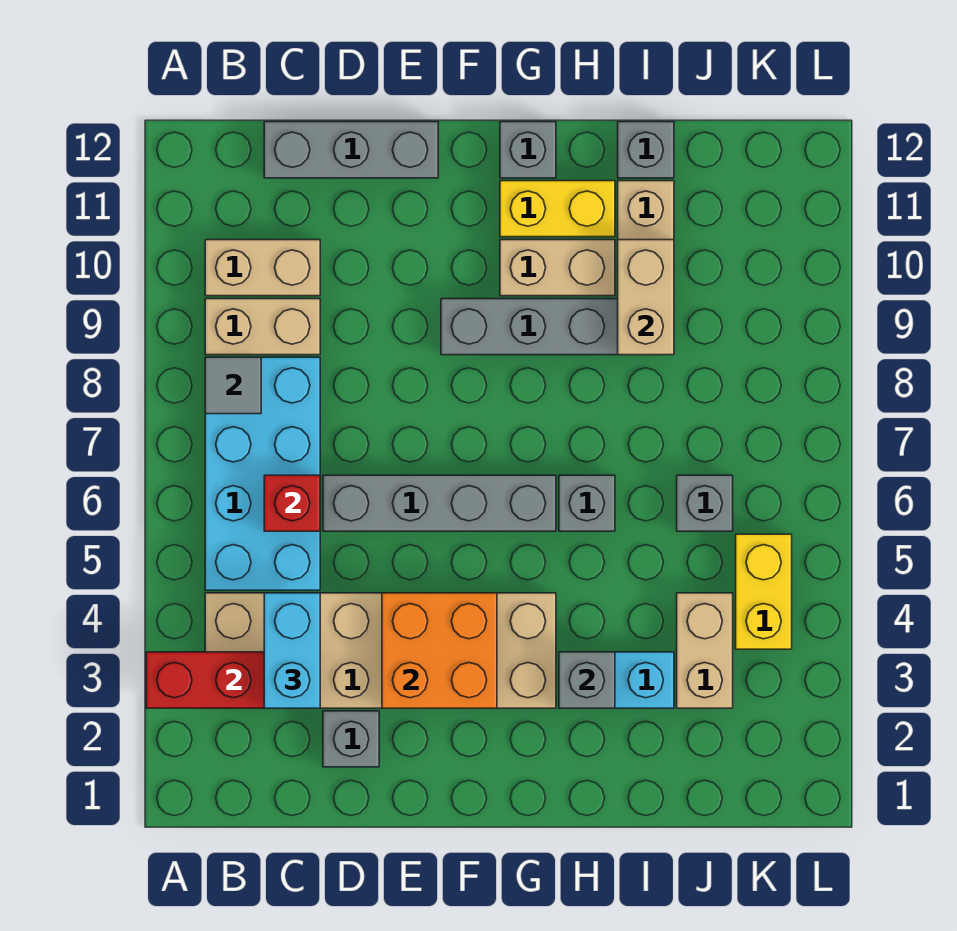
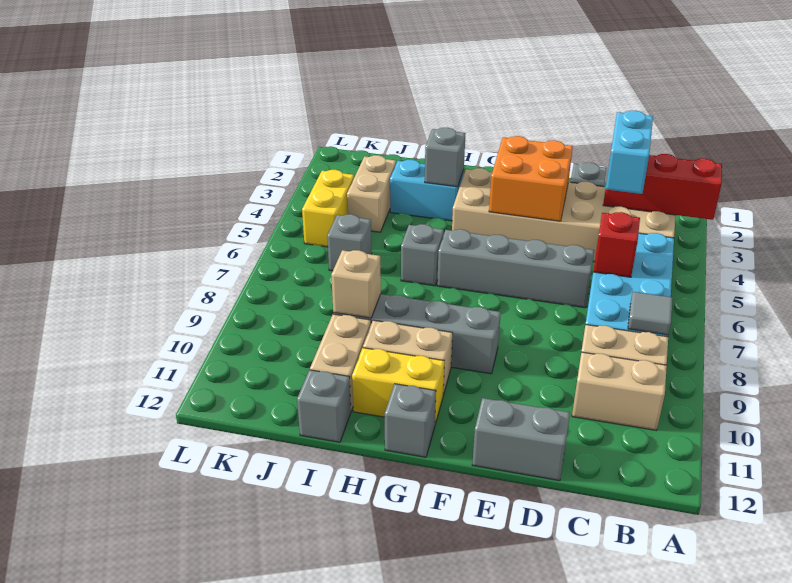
grey brick C12:E12 level 1 -> grey brick D12:E12 level 1
tan brick I9:I10 level 2 -> tan brick I9 level 2

